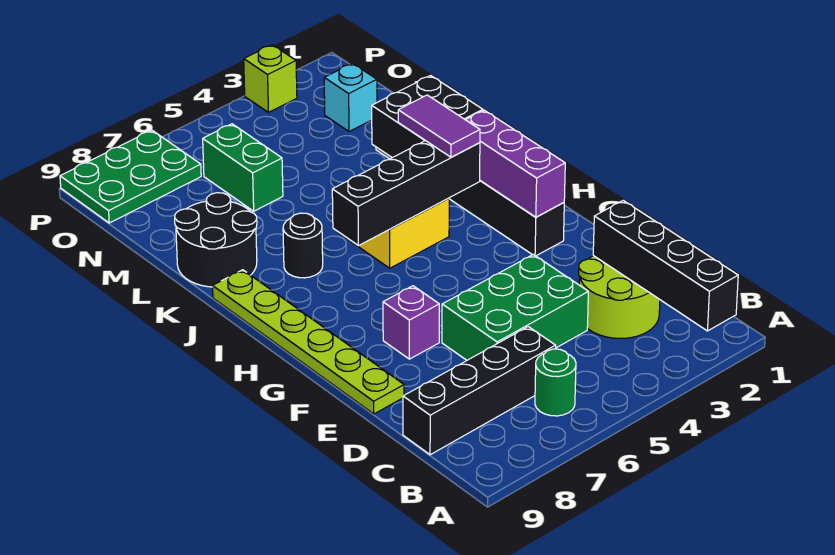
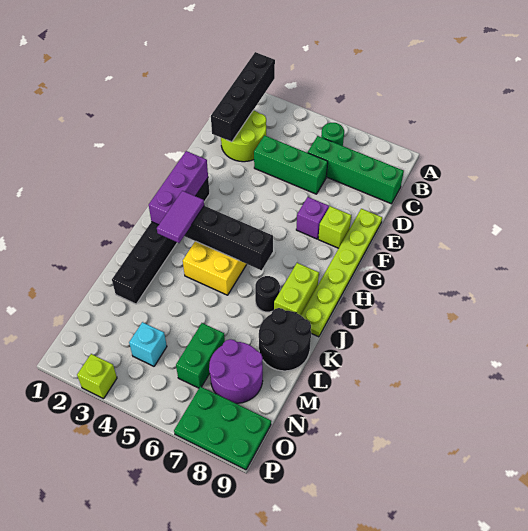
black brick C6:C9 level 1 -> green brick C6:C9 level 1
green brick D4:E6 level 1 -> green brick D4:D6 level 1
none -> lime brick F8 level 1
none -> lime brick I8:J8 level 1
black brick J2:K3 level 2 -> none
none -> purple round brick M7:N8 level 1
cyan brick N2 level 1 -> cyan brick N4 level 1

